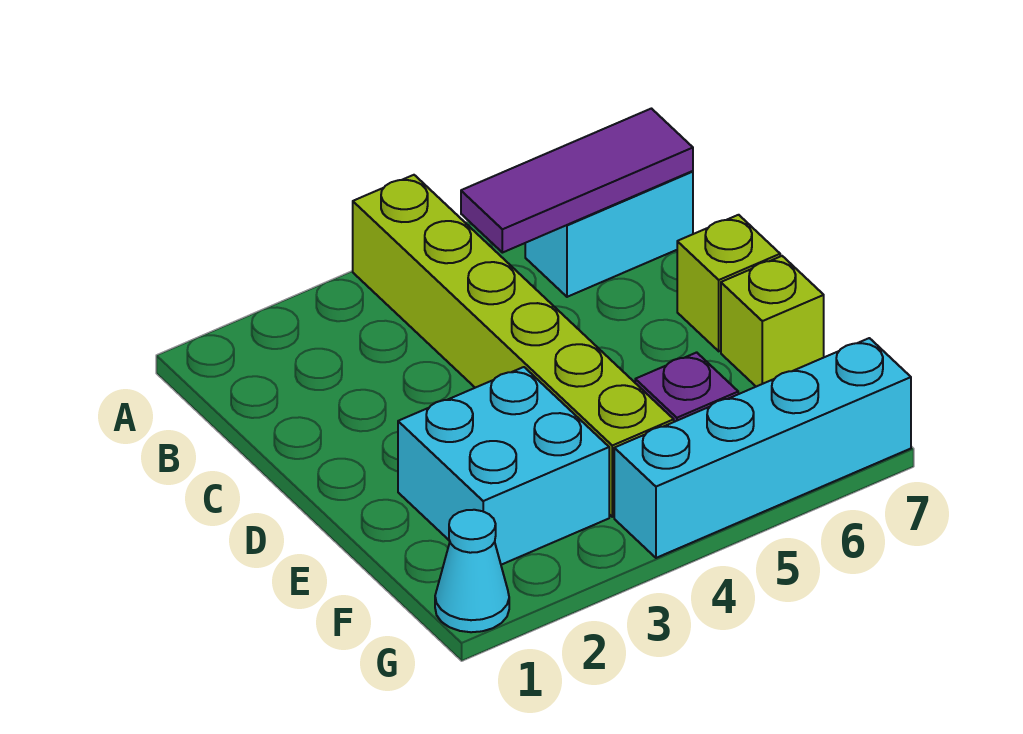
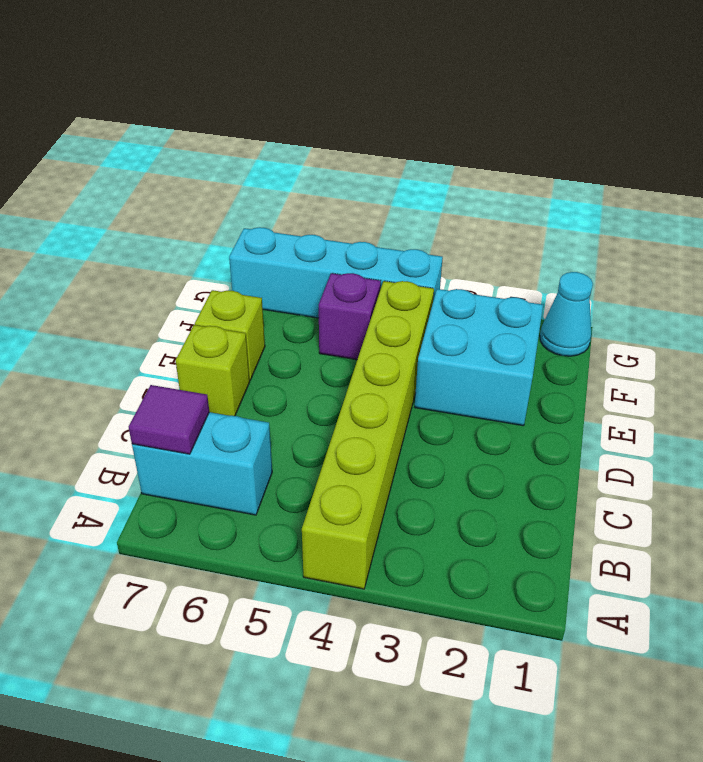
purple tile B5:B7 level 2 -> purple tile B7 level 2

